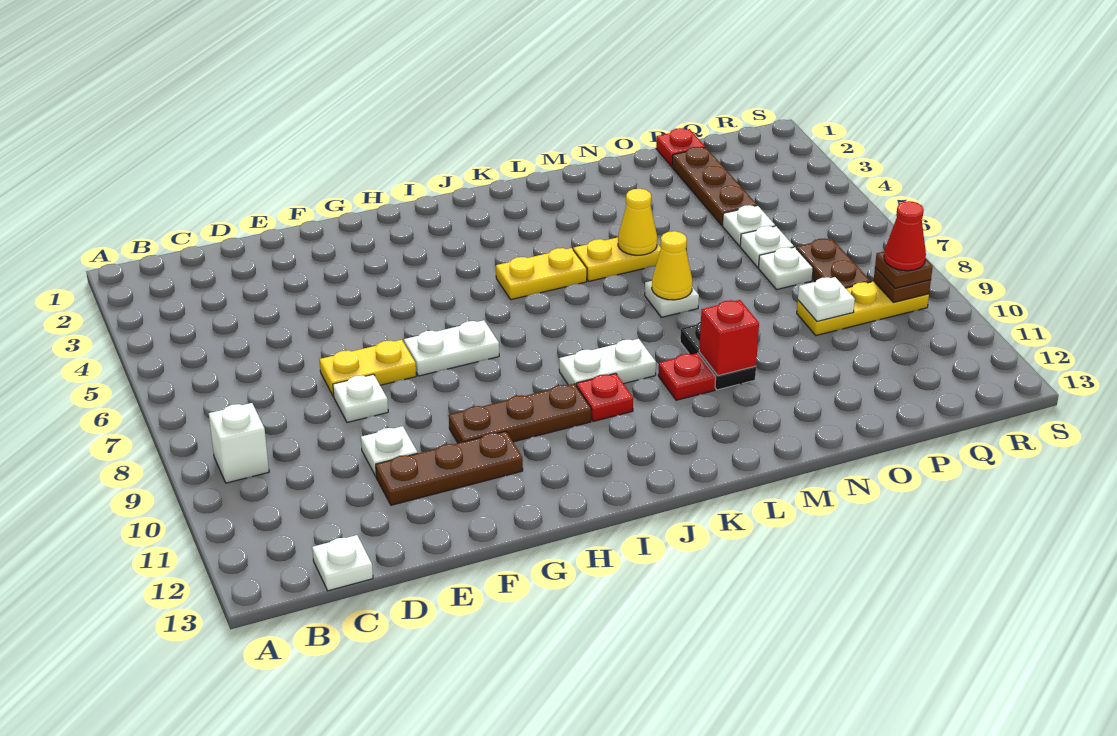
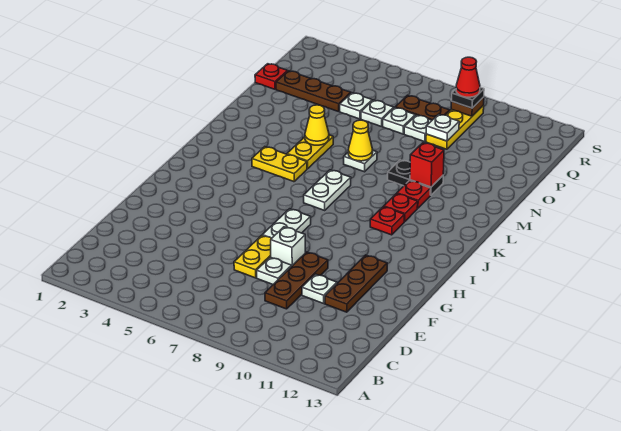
white brick B9 level 1 -> white brick F8 level 1
white plate C13 level 1 -> white plate P8 level 1
brown plate G10:I10 level 1 -> brown plate D9:F9 level 1
yellow plate J5:K5 level 1 -> yellow plate K4:K5 level 1
white plate J9:K9 level 1 -> white plate J7:K7 level 1
none -> red plate K10 level 1
brown plate R9 level 3 -> black plate R9 level 3

